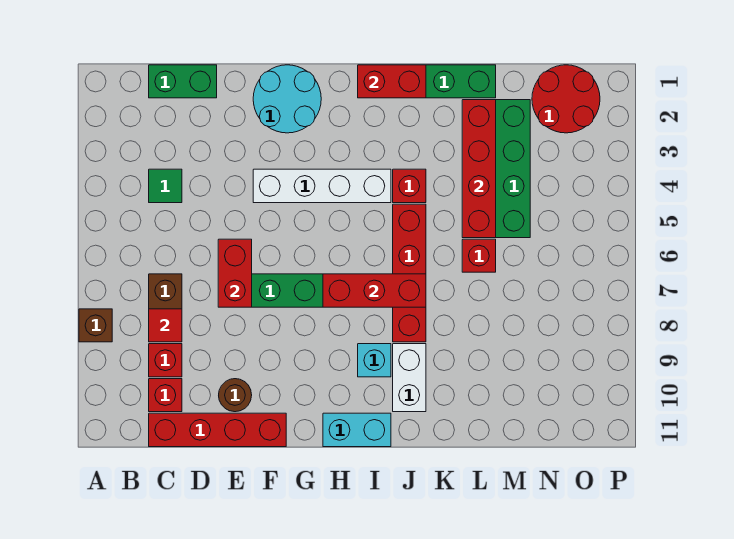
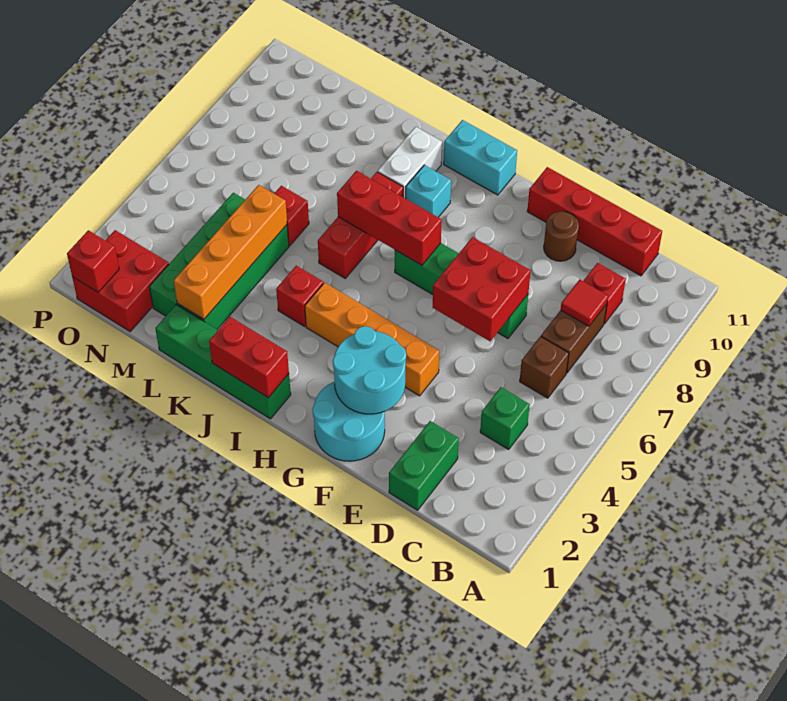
brown brick A8 level 1 -> brown brick C6 level 1
green brick C1:D1 level 1 -> green brick D1:D2 level 1
green tile C4 level 1 -> green brick C4 level 1
red brick C10 level 1 -> red brick O1 level 2
red brick E6:E7 level 2 -> red brick E6:F7 level 2
none -> cyan round brick F2:G3 level 2
white brick F4:I4 level 1 -> orange brick F4:I4 level 1
red brick J5:J8 level 1 -> red brick J6:J8 level 1
red brick L2:L5 level 2 -> orange brick L2:L5 level 2
red round brick N1:O2 level 1 -> red brick N1:O2 level 1

